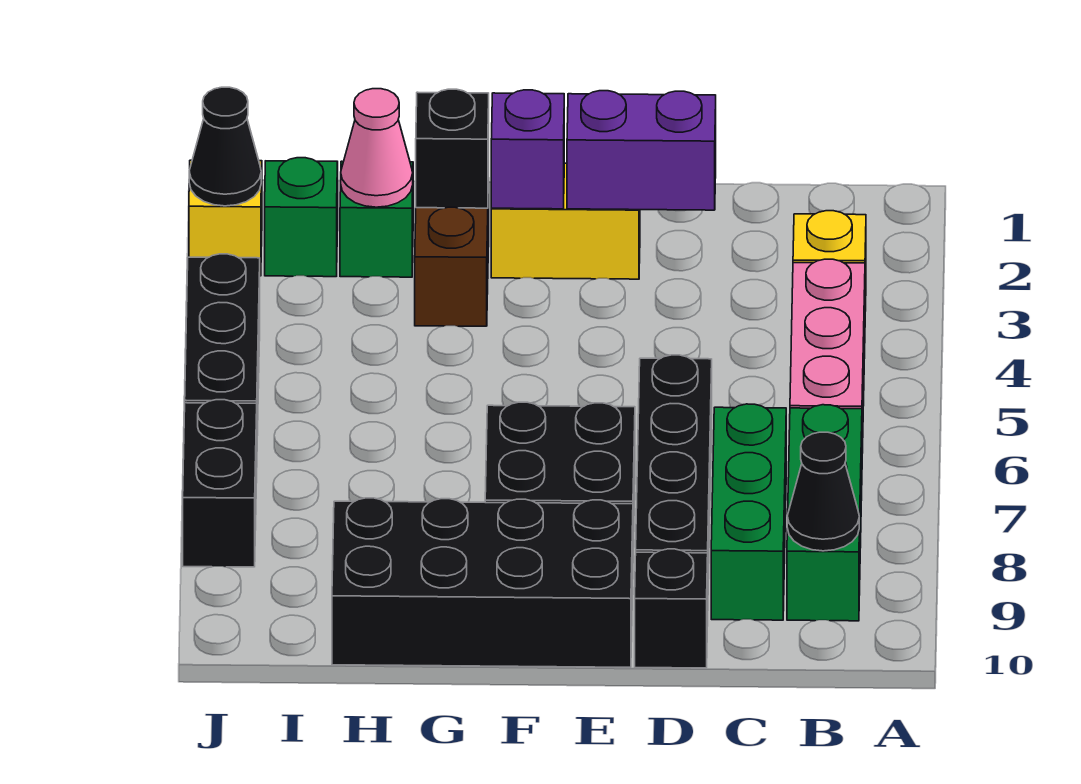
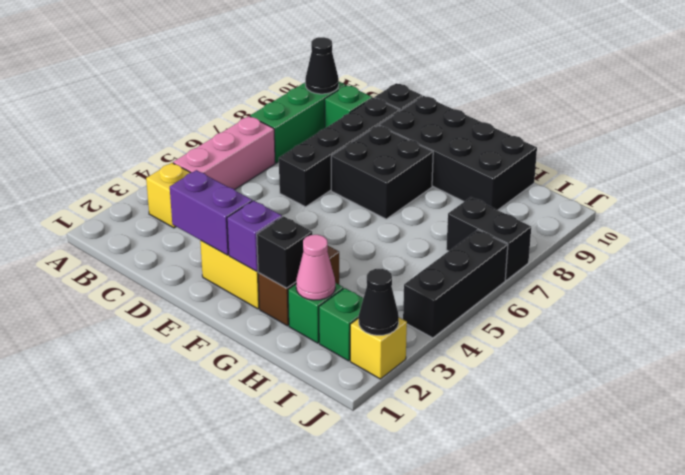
green brick C7:C9 level 1 -> green brick C9 level 1
black brick J7:J8 level 1 -> black brick I7:J7 level 1

